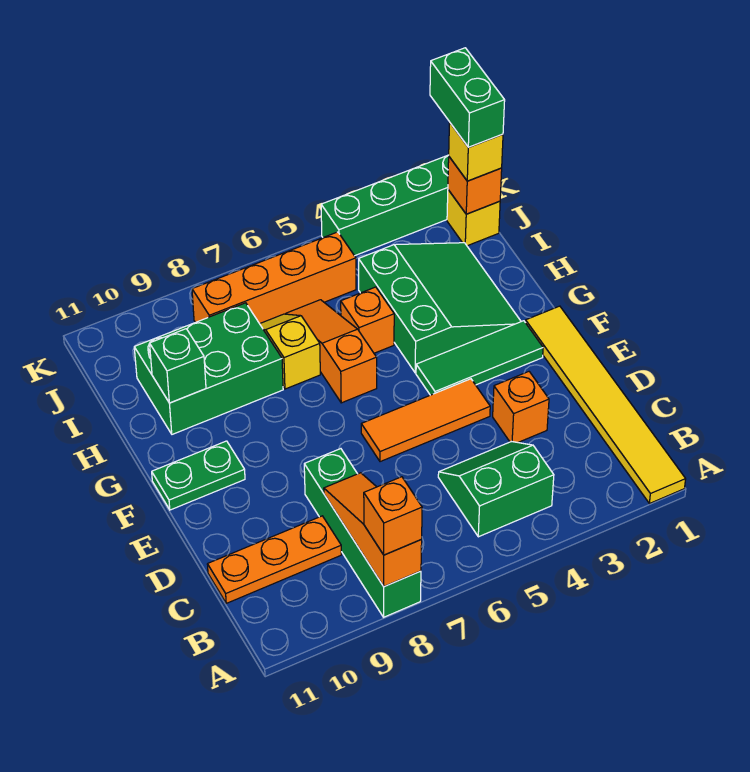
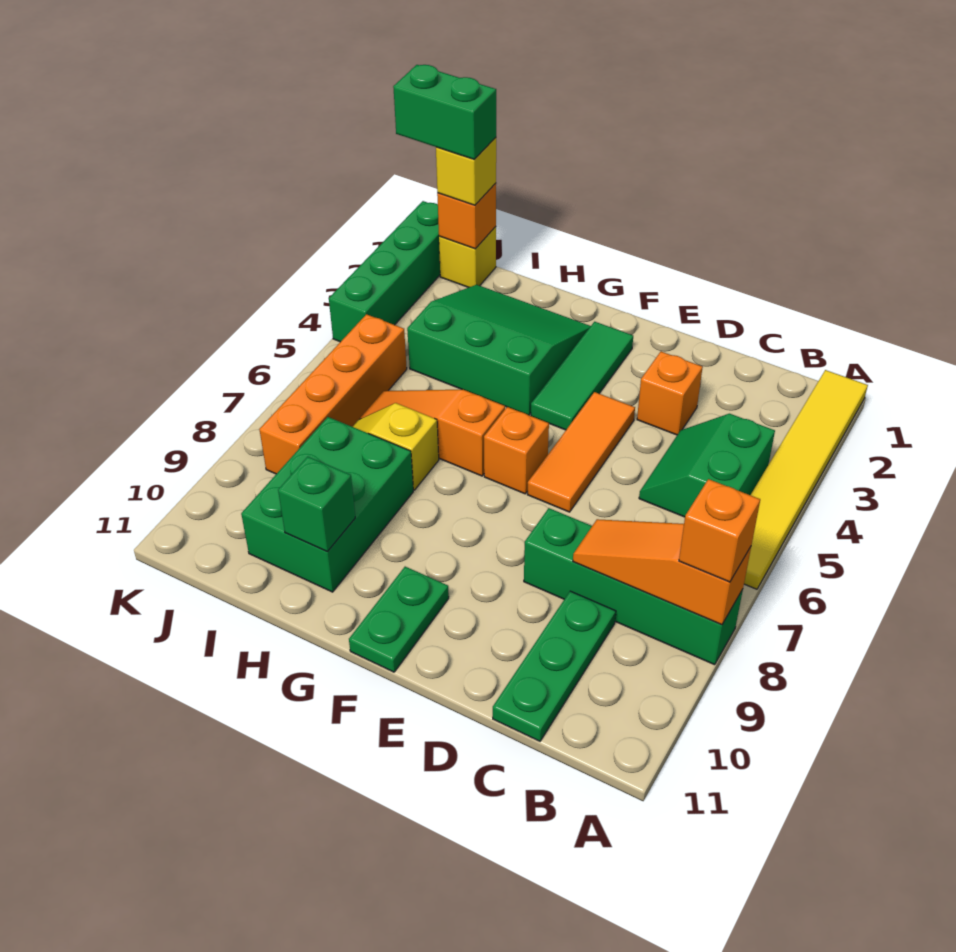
yellow tile A1:F1 level 1 -> yellow tile A1:A6 level 1
orange plate C9:C11 level 1 -> green plate C9:C11 level 1
orange brick H5 level 1 -> orange brick F6 level 1

